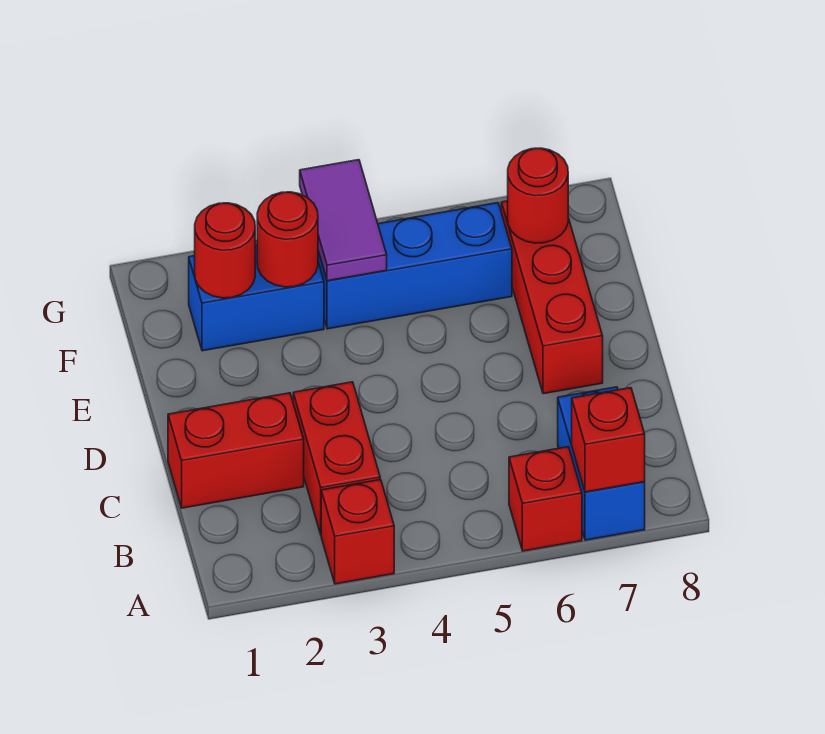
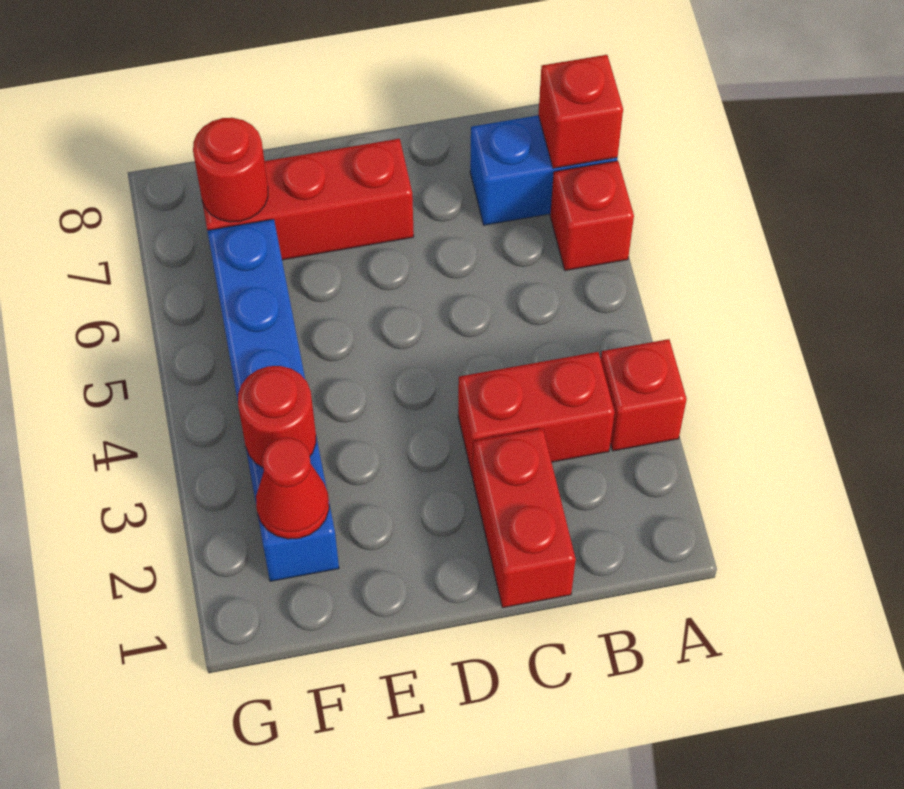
red round brick F2 level 2 -> red cone F2 level 2
purple tile F4:G4 level 2 -> none

